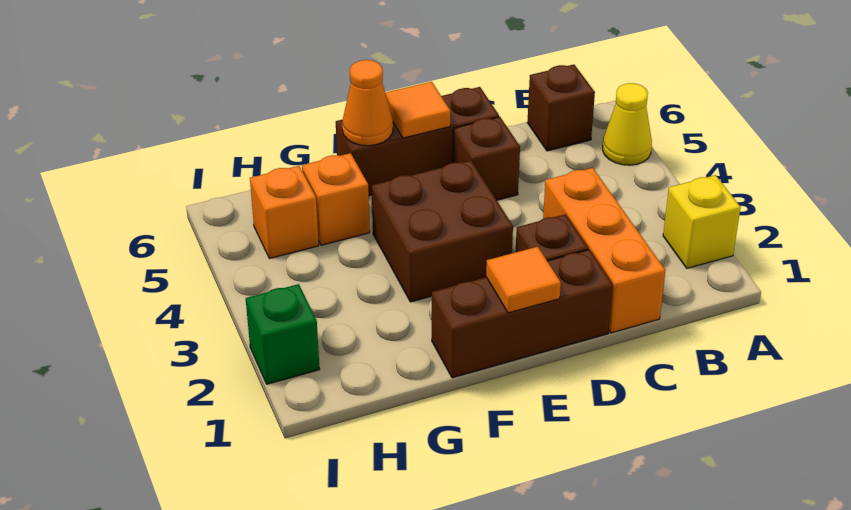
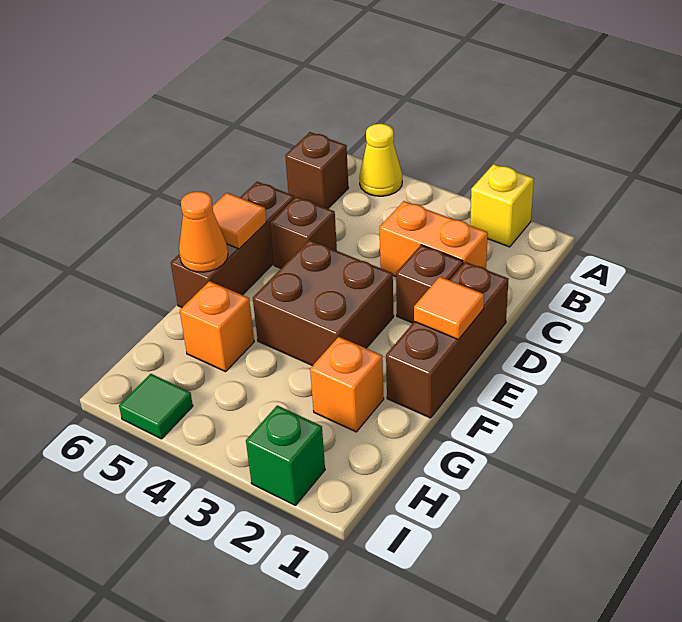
orange brick C1:C3 level 1 -> orange brick C2:C3 level 1
orange brick H5 level 1 -> orange brick G2 level 1
none -> green tile I5 level 1

